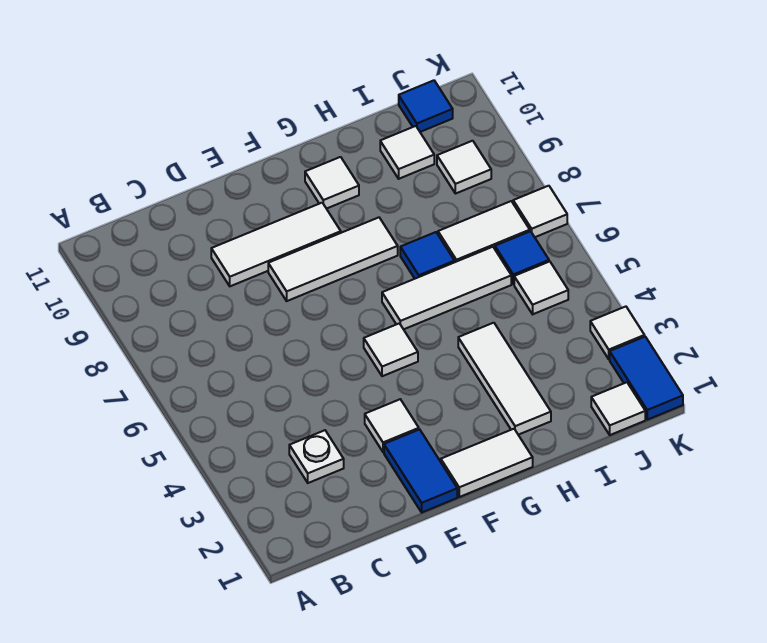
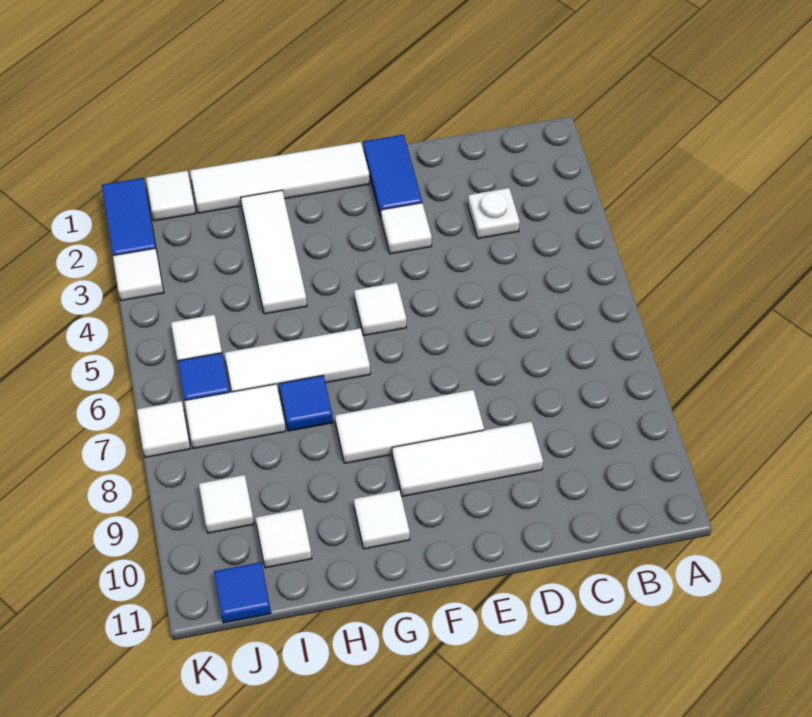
white tile F1:G1 level 1 -> white tile F1:I1 level 1

